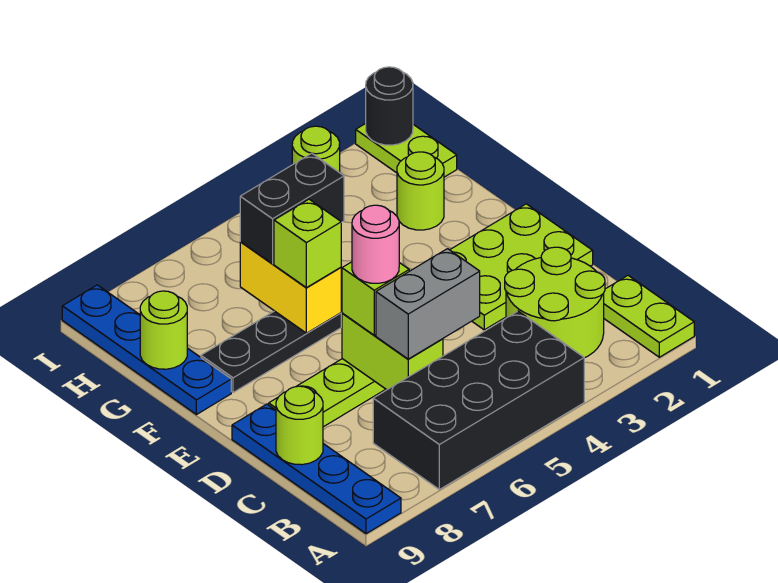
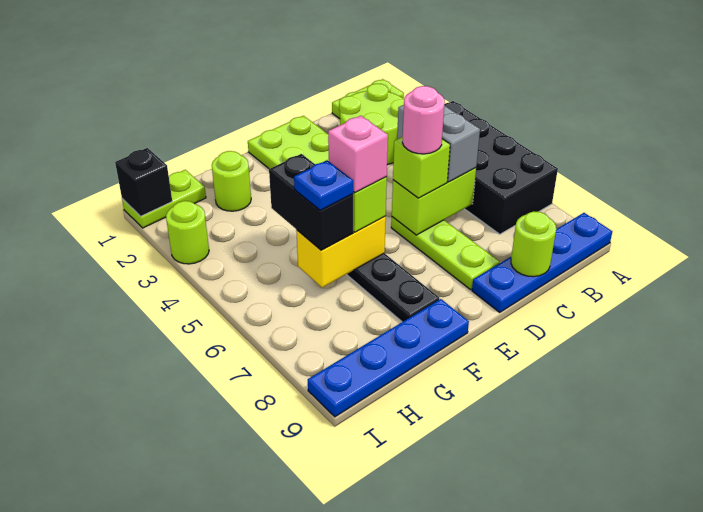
none -> pink brick F6 level 4
none -> blue plate G6 level 4
lime round brick G9 level 2 -> none
black round brick I1 level 2 -> black brick I1 level 2

